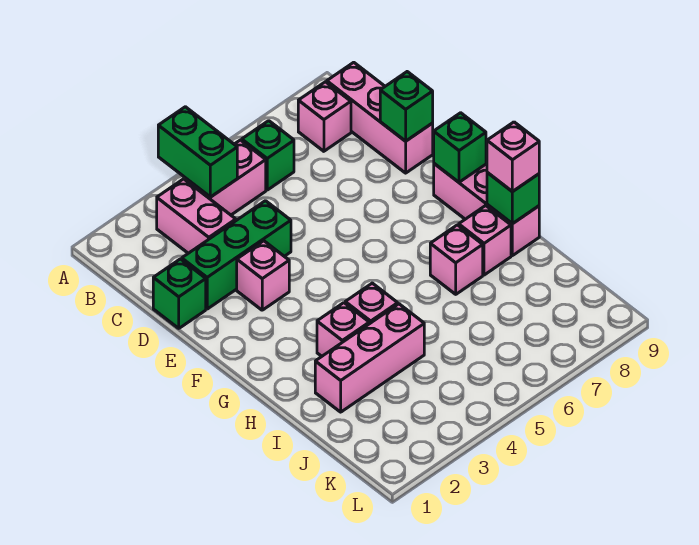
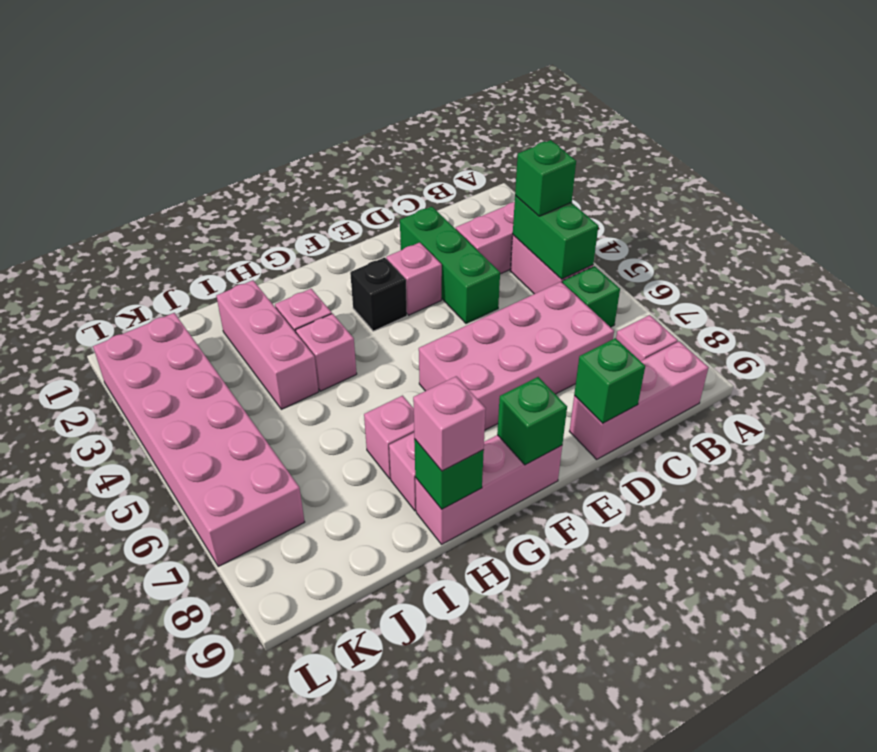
green brick A4:B4 level 2 -> green brick B4:B5 level 2
none -> pink brick C6:F7 level 1
green brick D1 level 1 -> green brick B4 level 3
none -> black brick F3 level 1
none -> pink brick K2:L7 level 1

